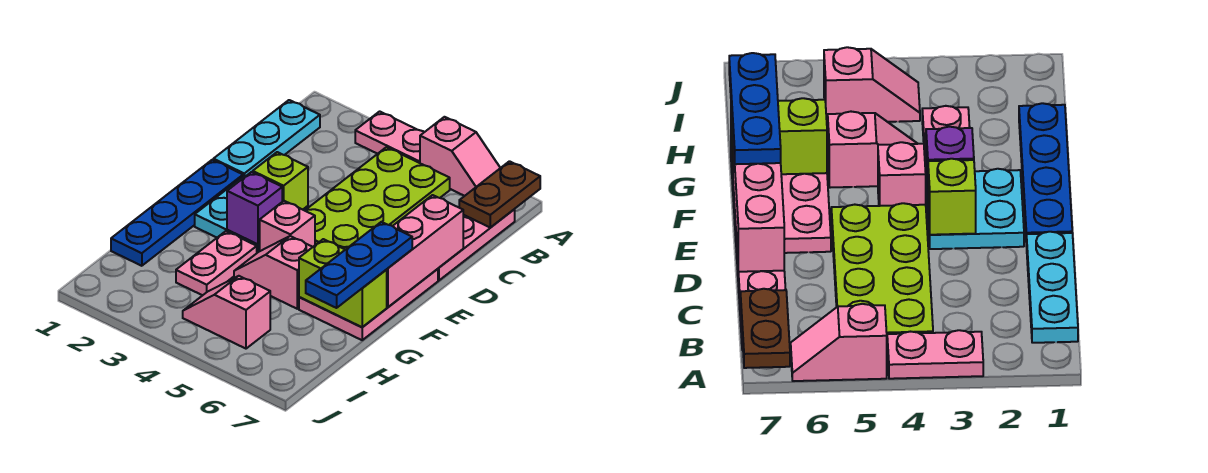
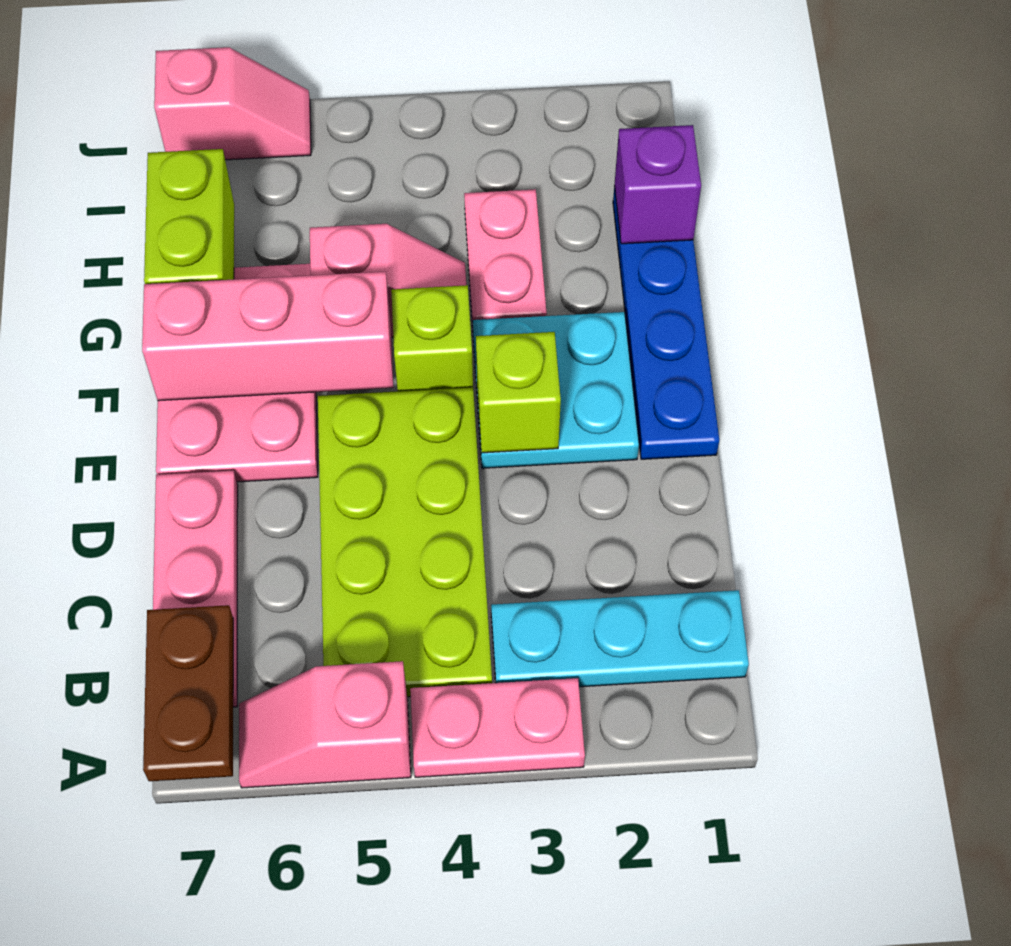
cyan plate B1:D1 level 1 -> cyan plate B1:B3 level 1
pink brick D7:F7 level 2 -> pink brick F5:F7 level 2
purple brick F3 level 2 -> purple brick H1 level 2
pink brick F4 level 1 -> lime brick F4 level 1
blue plate F7:H7 level 3 -> none
lime brick G6:G7 level 2 -> lime brick G7:H7 level 2
pink slope I4:I5 level 1 top 5 -> pink slope J6:J7 level 1 top 7

